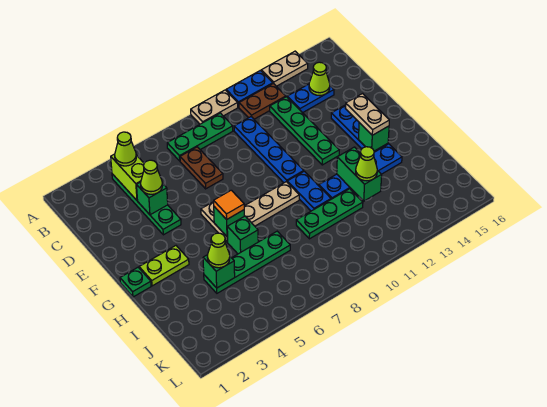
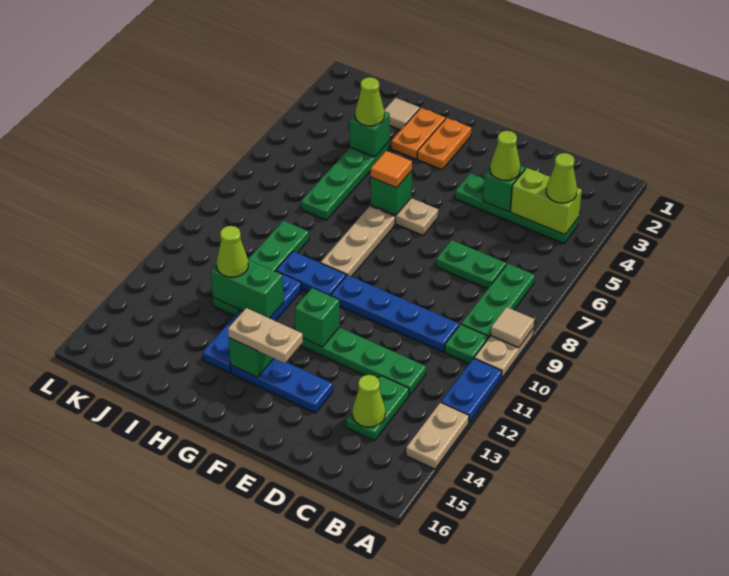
none -> tan tile A9 level 2
brown plate B11:B12 level 1 -> none
brown plate C7:D7 level 1 -> green plate C7:D7 level 1
blue plate C13:C14 level 1 -> green plate C13:C14 level 1
green plate G1 level 1 -> green plate B10 level 1
lime plate G2:G3 level 1 -> orange plate G2:G3 level 1
none -> orange plate H2:H3 level 1
green brick H6 level 1 -> green brick F12 level 2
none -> tan tile I2 level 1
green plate I9:I11 level 1 -> green plate I9:I12 level 1

